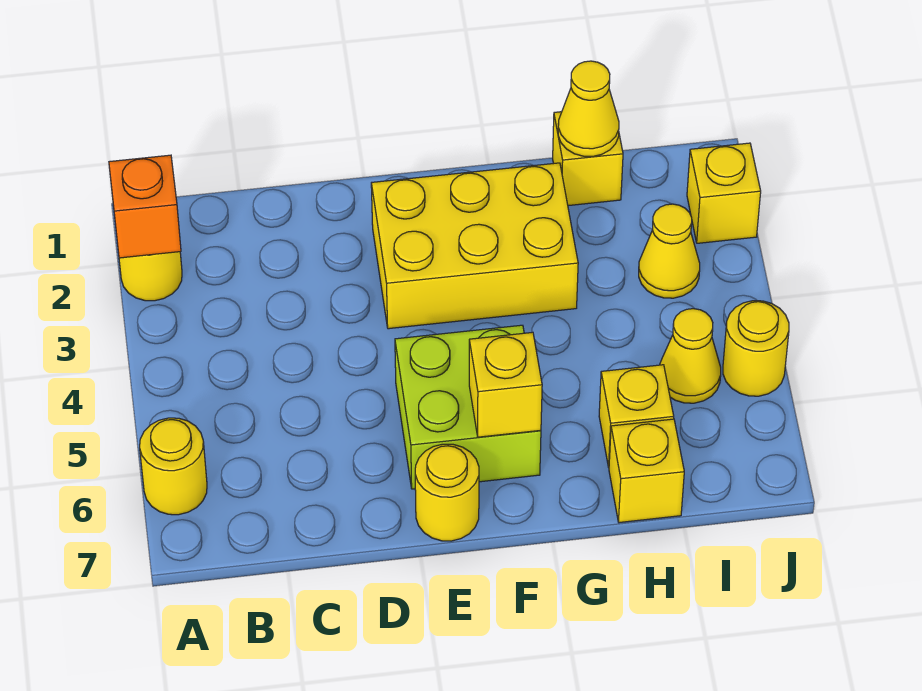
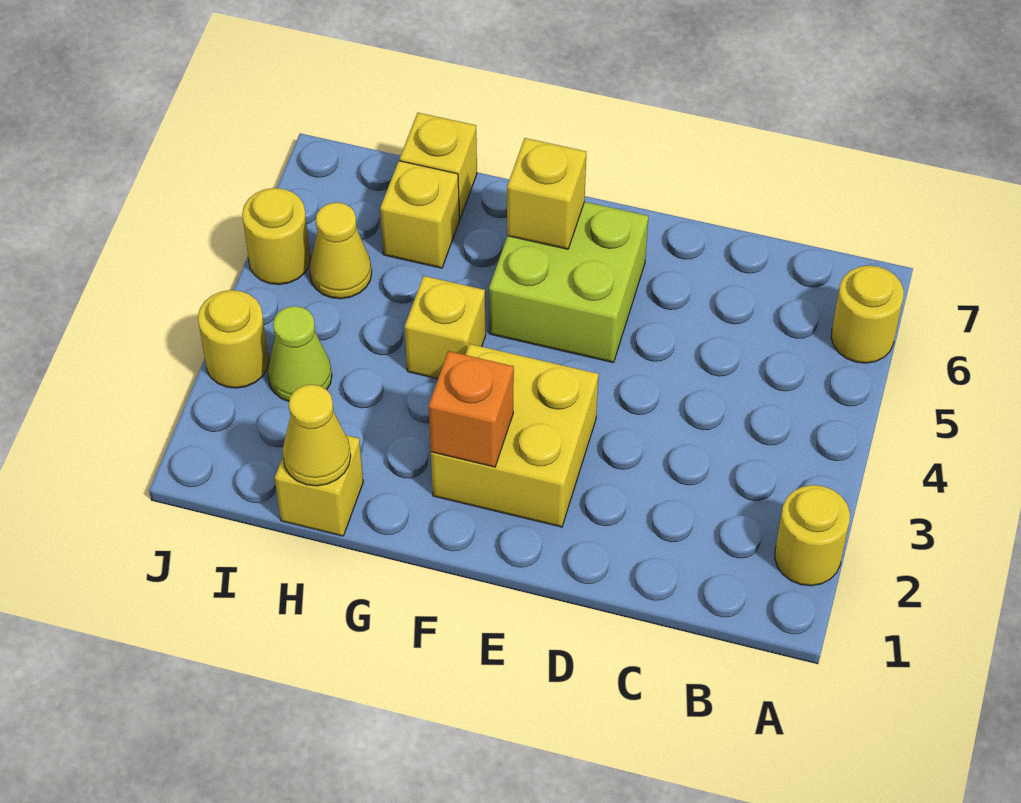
orange brick A2 level 2 -> orange brick F2 level 2
yellow brick E2:G3 level 1 -> yellow brick E2:F3 level 1
yellow round brick E7 level 1 -> yellow round brick J3 level 1
yellow cone I3 level 1 -> lime cone I3 level 1
yellow brick J2 level 1 -> yellow brick G4 level 1

